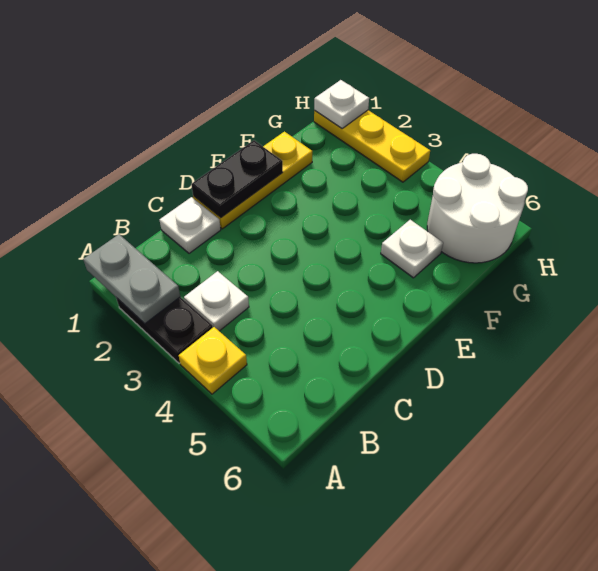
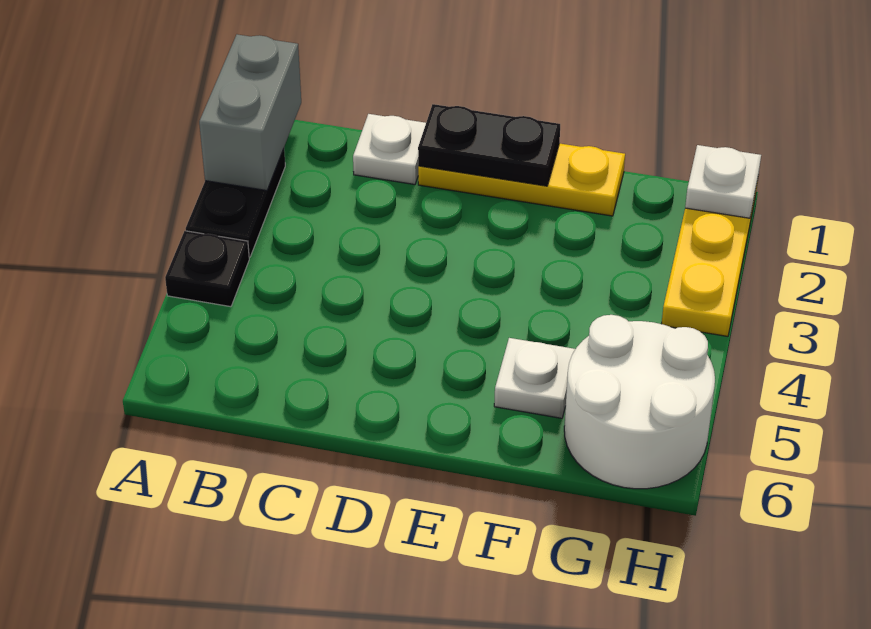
grey plate A1:A2 level 2 -> grey brick A1:A2 level 2
yellow plate A4 level 1 -> black plate A4 level 1
white plate B3 level 1 -> none

